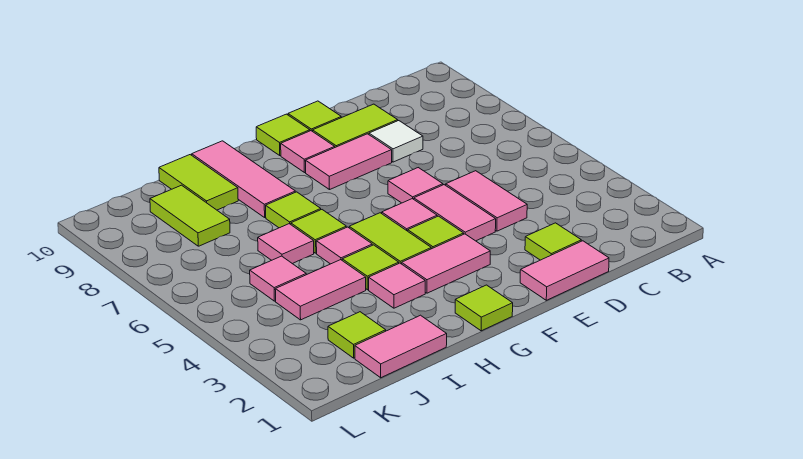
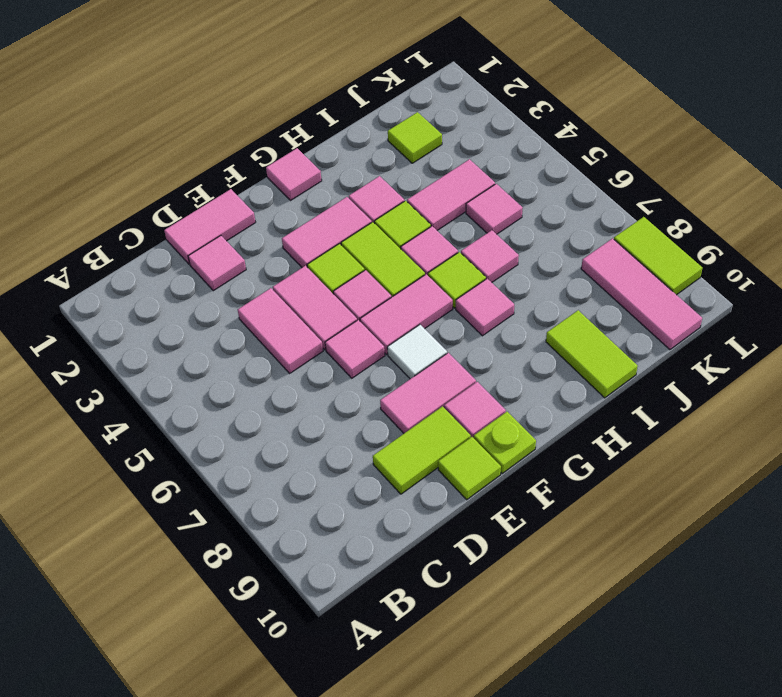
lime tile D2 level 1 -> pink tile D2 level 1
white tile D8 level 1 -> white tile F7 level 1
lime tile F10 level 1 -> lime plate F10 level 1
lime tile G1 level 1 -> pink tile G1 level 1
lime tile H7 level 1 -> pink tile H7 level 1
pink tile H8:H10 level 1 -> pink tile K8:K10 level 1
pink tile I1:J1 level 1 -> pink tile F6:G6 level 1
lime tile J8:J9 level 1 -> lime tile L8:L9 level 1

